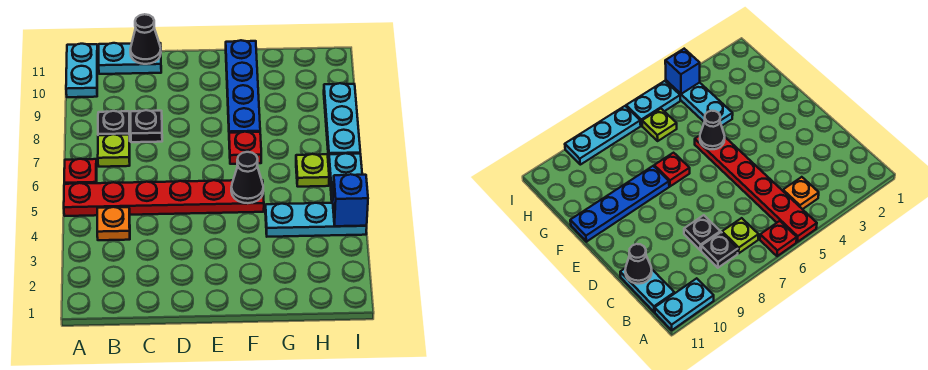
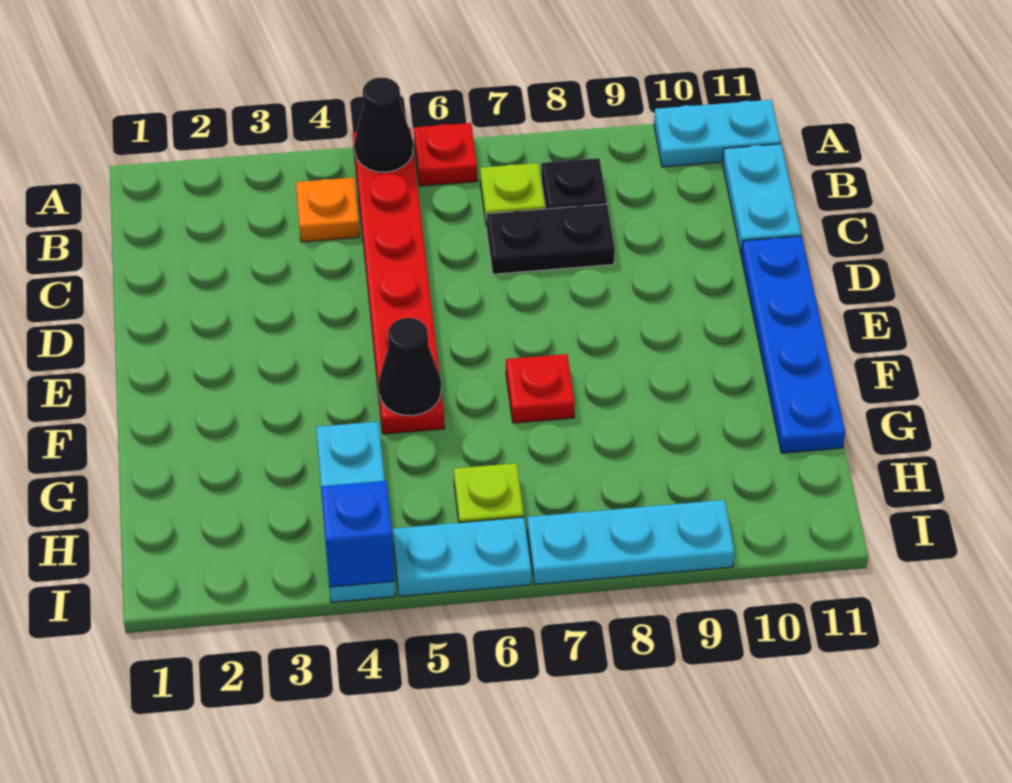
black plate C8 level 1 -> black plate C7:C8 level 1
black cone C11 level 2 -> black cone A5 level 2
blue plate F8:F11 level 1 -> blue plate D11:G11 level 1

